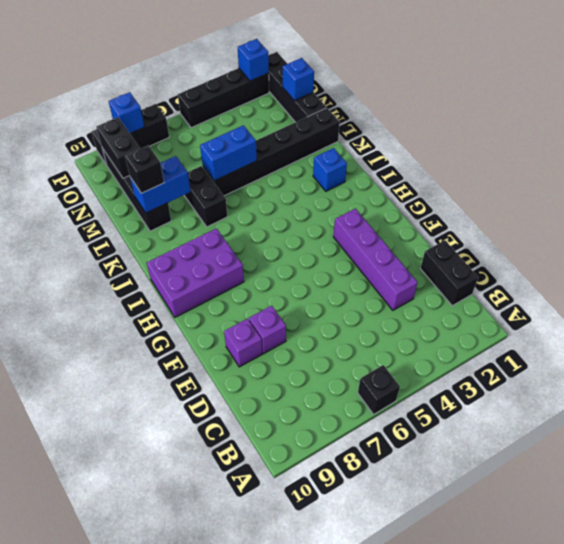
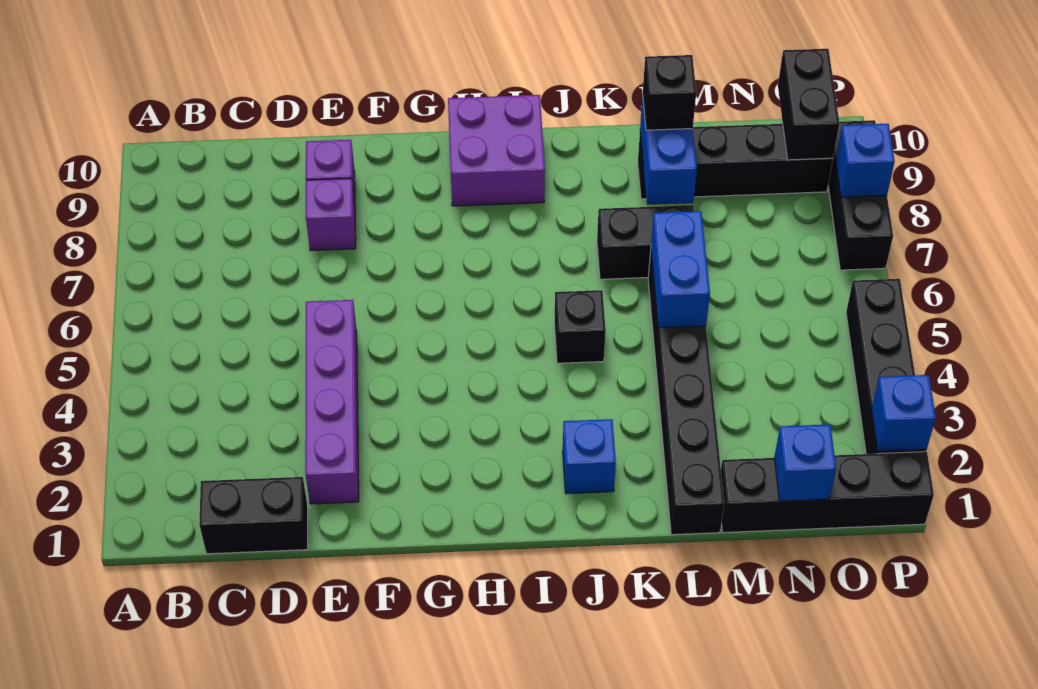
black brick A6 level 1 -> black brick J5 level 1
purple brick D3:G3 level 1 -> purple brick E2:E5 level 1
purple brick H8:I10 level 1 -> purple brick H9:I10 level 1
black brick N9:O9 level 2 -> black brick O9:O10 level 2

